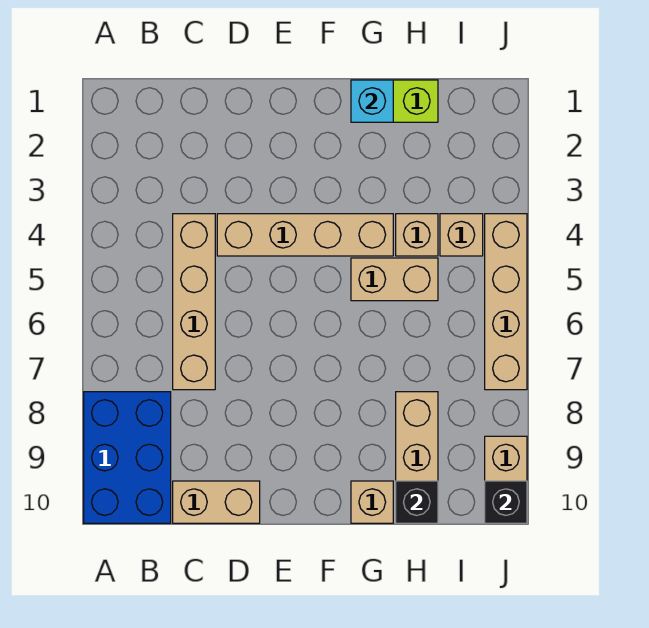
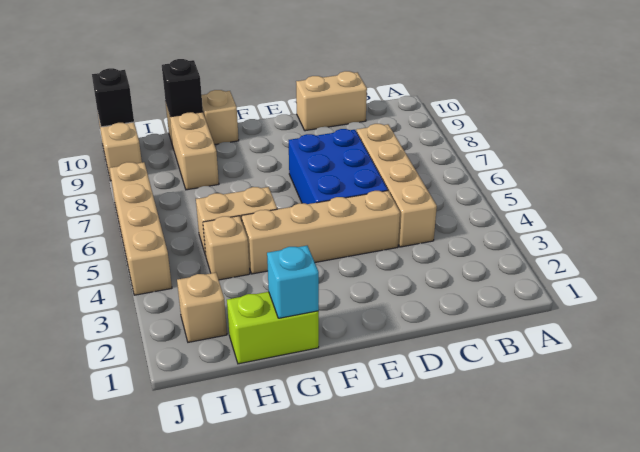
blue brick A8:B10 level 1 -> blue brick D5:E7 level 1
tan brick I4 level 1 -> tan brick I2 level 1

